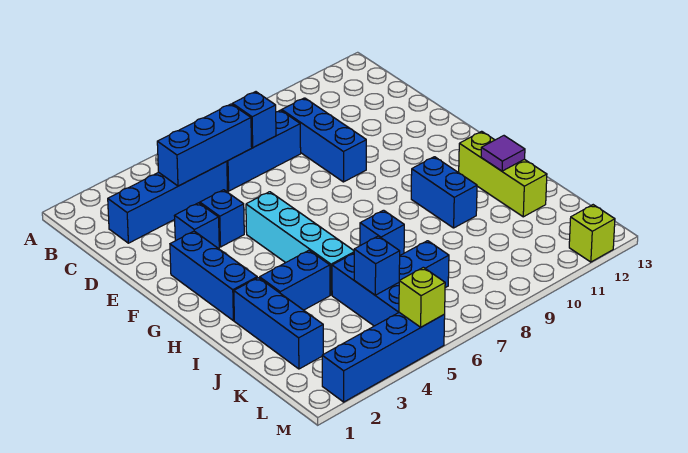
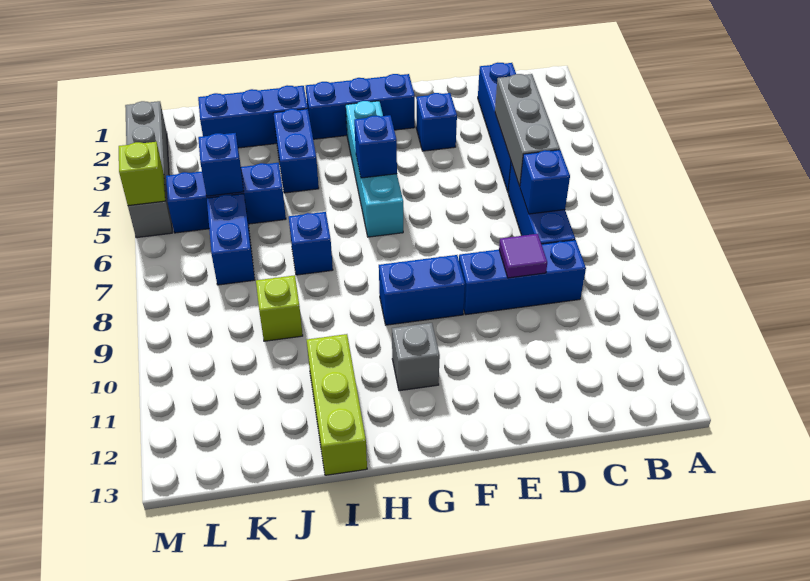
blue brick C4:C6 level 2 -> grey brick C4:C6 level 2
blue brick E4 level 1 -> blue brick G5 level 2
cyan brick F5:I5 level 1 -> cyan brick G3:G6 level 1
none -> grey brick G11 level 1
blue brick H10:I10 level 1 -> blue brick F9:G9 level 1
lime brick H12:J12 level 1 -> lime brick I11:I13 level 1
purple tile I12 level 2 -> purple tile D9 level 2
blue brick M2:M5 level 1 -> grey brick M2:M5 level 1
lime brick M12 level 1 -> lime brick J9 level 1

